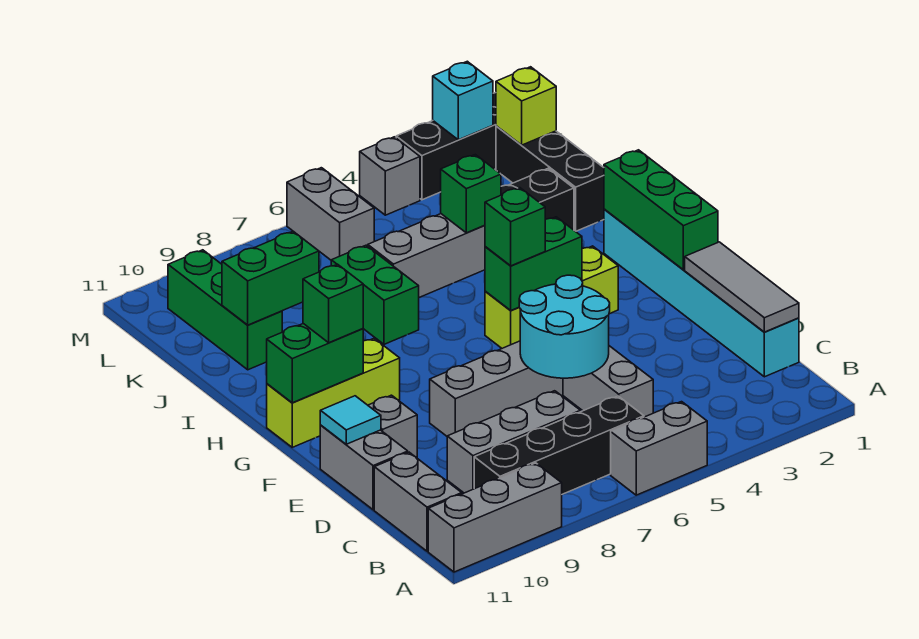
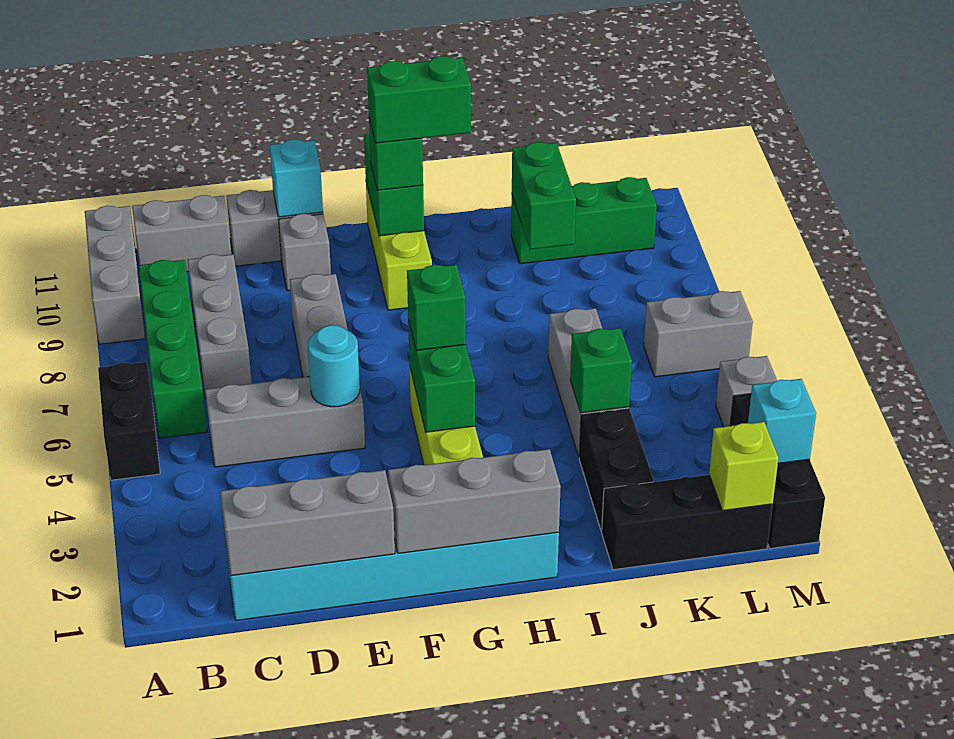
grey brick A5:A6 level 1 -> black brick A5:A6 level 1
black brick B6:B9 level 1 -> green brick B6:B9 level 1
grey tile C1:E1 level 2 -> grey brick C1:E1 level 2
cyan round brick D5:E6 level 2 -> cyan round brick E5 level 2
cyan tile E11 level 2 -> cyan brick E11 level 2
green brick F1:H1 level 2 -> grey brick F1:H1 level 2
green brick I7:J7 level 1 -> green brick G10:H10 level 4

